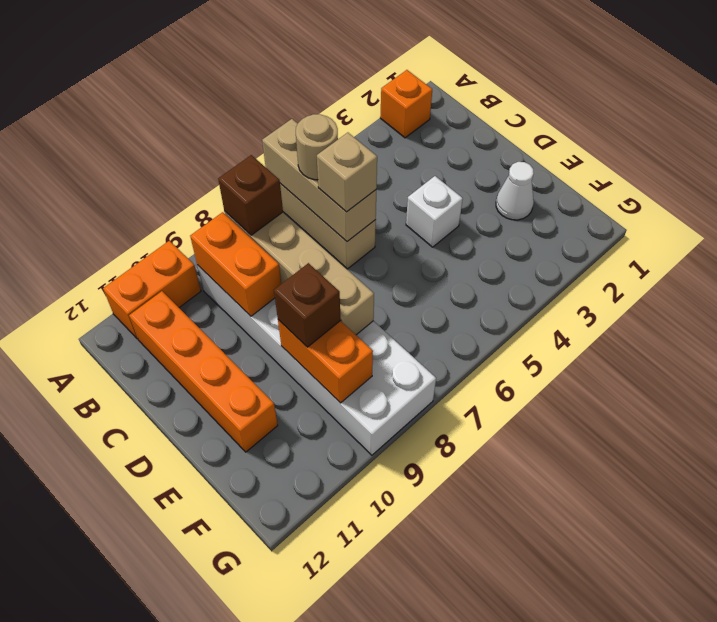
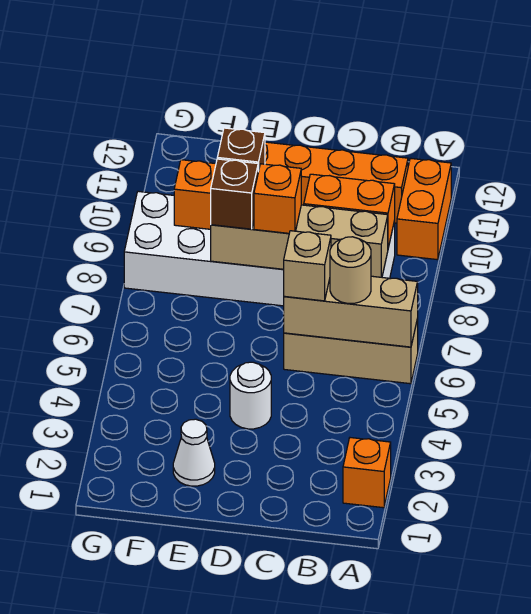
brown brick B8 level 3 -> brown brick E8 level 3
white brick D4 level 1 -> white round brick D4 level 1
none -> orange brick D8 level 3

